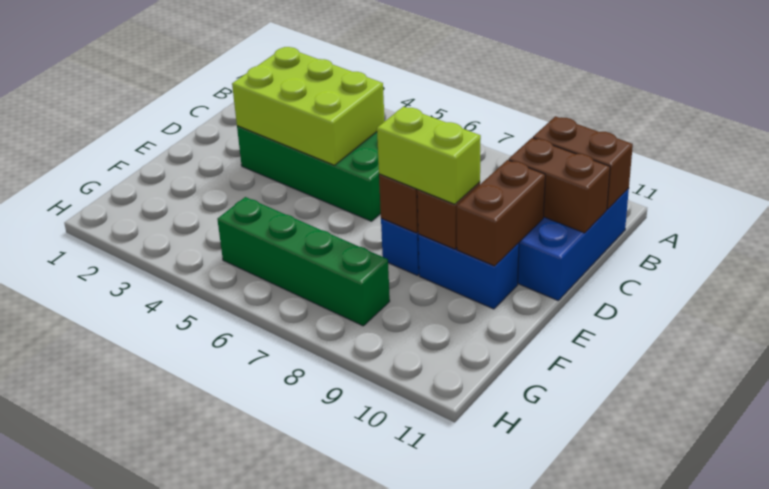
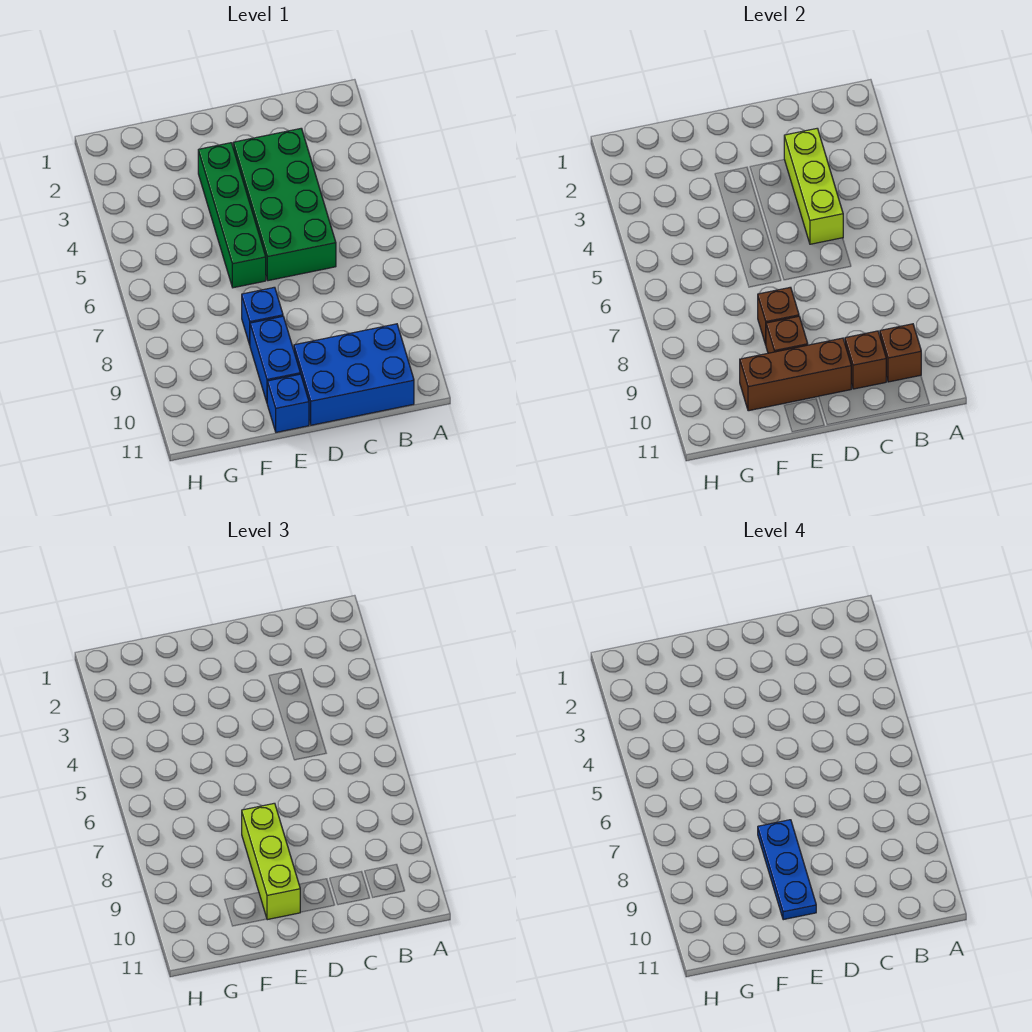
brown brick B10:B11 level 2 -> brown brick B10 level 2
lime brick C3:D5 level 2 -> lime brick C3:C5 level 2
brown brick C10:C11 level 2 -> brown brick C10 level 2
brown brick D10:E10 level 2 -> brown brick D10:F10 level 2
lime brick E8:E9 level 3 -> lime brick E8:E10 level 3
none -> blue plate E8:E10 level 4
none -> blue brick E11 level 1
green brick G5:G8 level 1 -> green brick E3:E6 level 1

